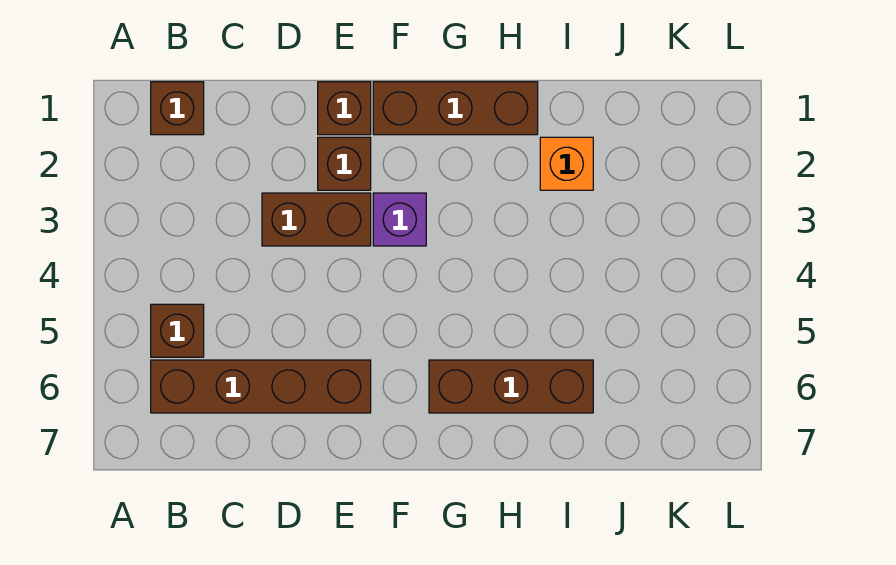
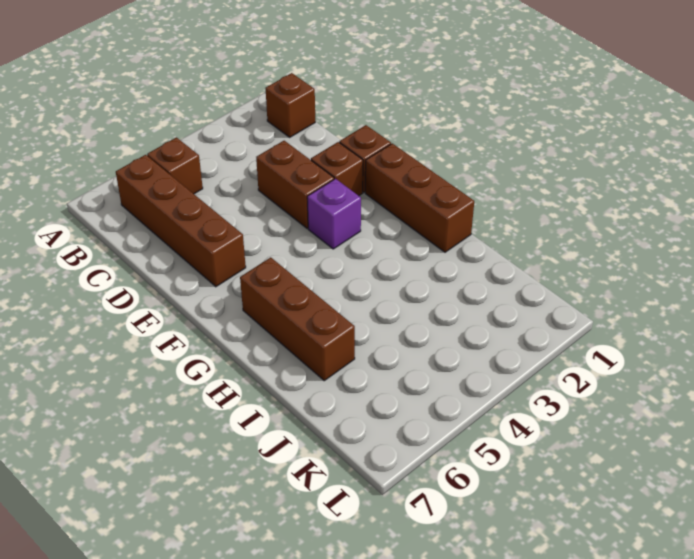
orange brick I2 level 1 -> none

